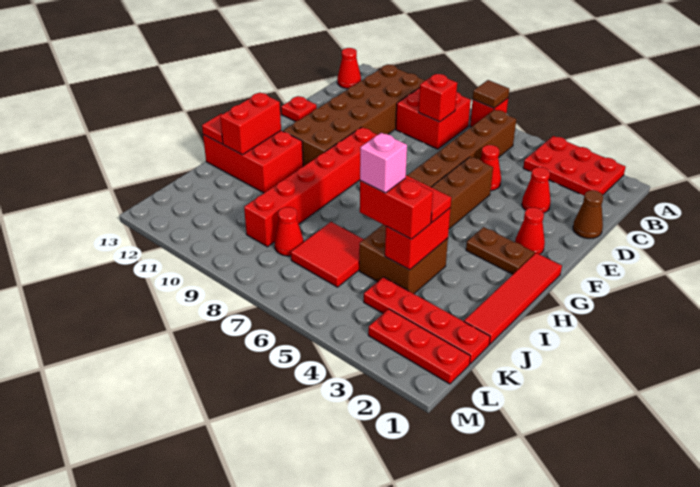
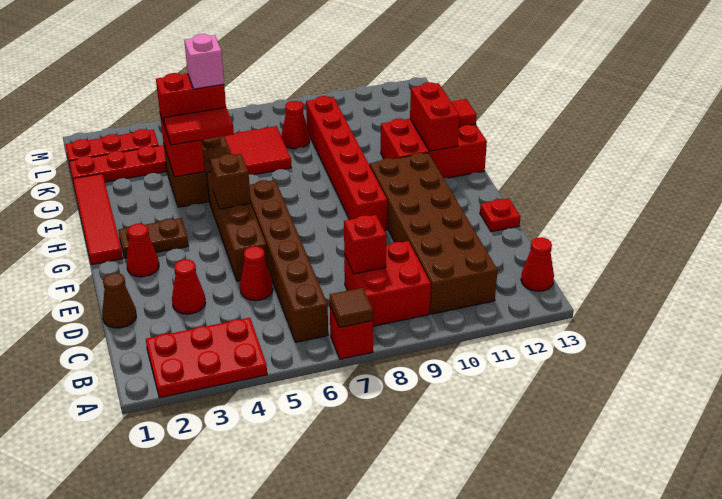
none -> brown brick G5 level 2

